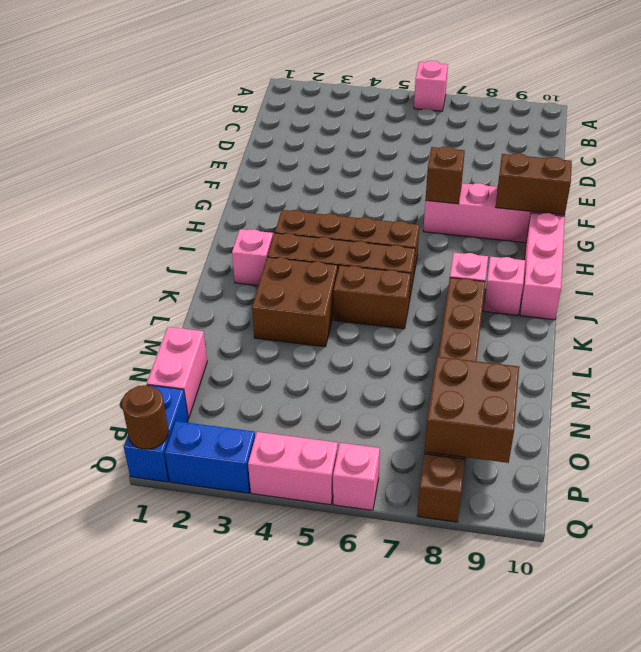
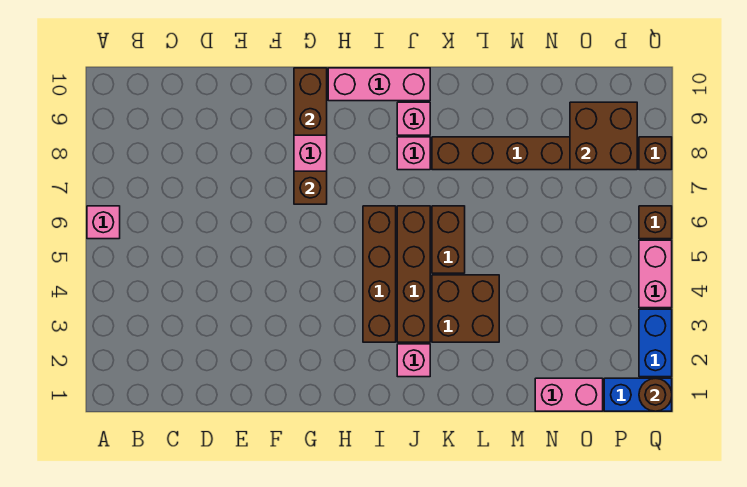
pink brick Q6 level 1 -> brown brick Q6 level 1

